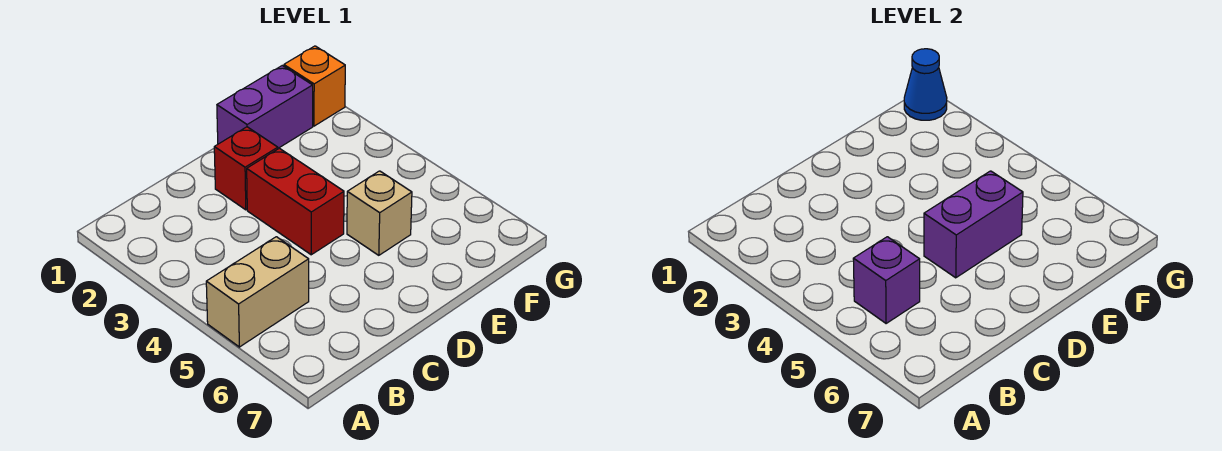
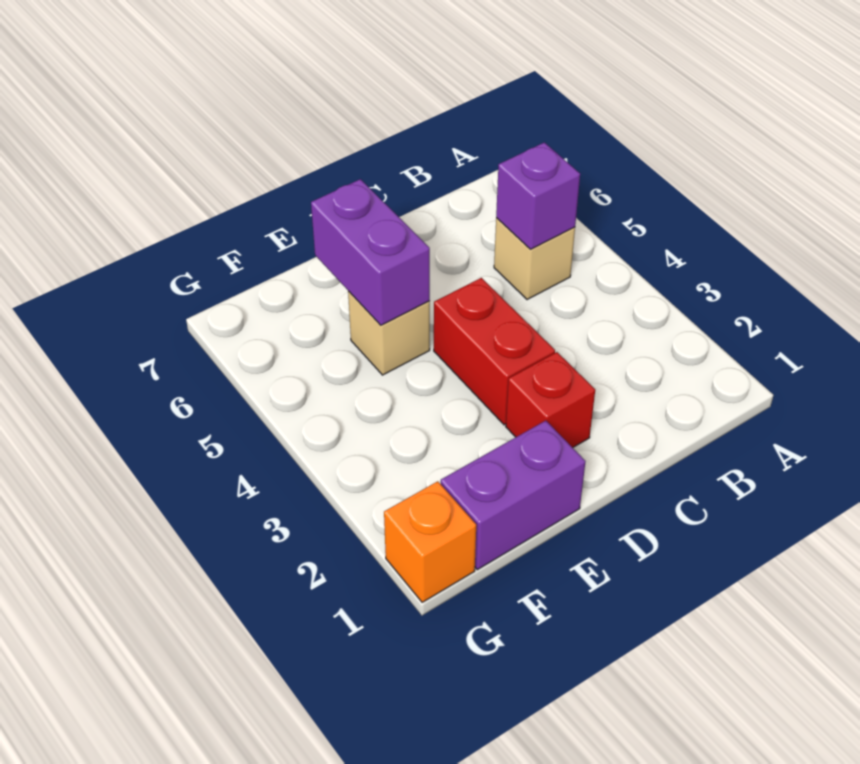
tan brick A5:B5 level 1 -> tan brick B5 level 1
purple brick D5:E5 level 2 -> purple brick E5:E6 level 2
blue cone G1 level 2 -> none

